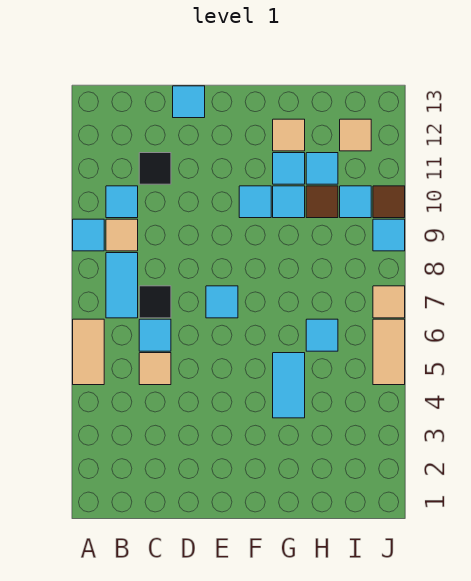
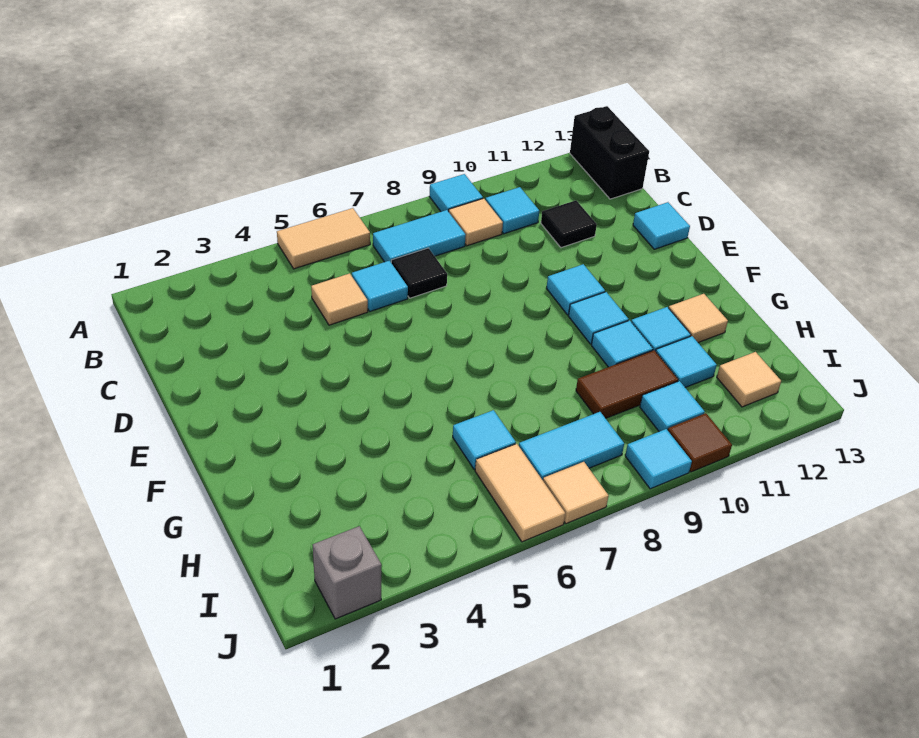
none -> black brick A13:B13 level 1
cyan tile E7 level 1 -> cyan tile E10 level 1
cyan tile G4:G5 level 1 -> cyan tile I7:I8 level 1
brown tile H10 level 1 -> brown tile H9:H10 level 1
none -> grey brick J2 level 1
tan tile J5:J6 level 1 -> tan tile I6:J6 level 1

